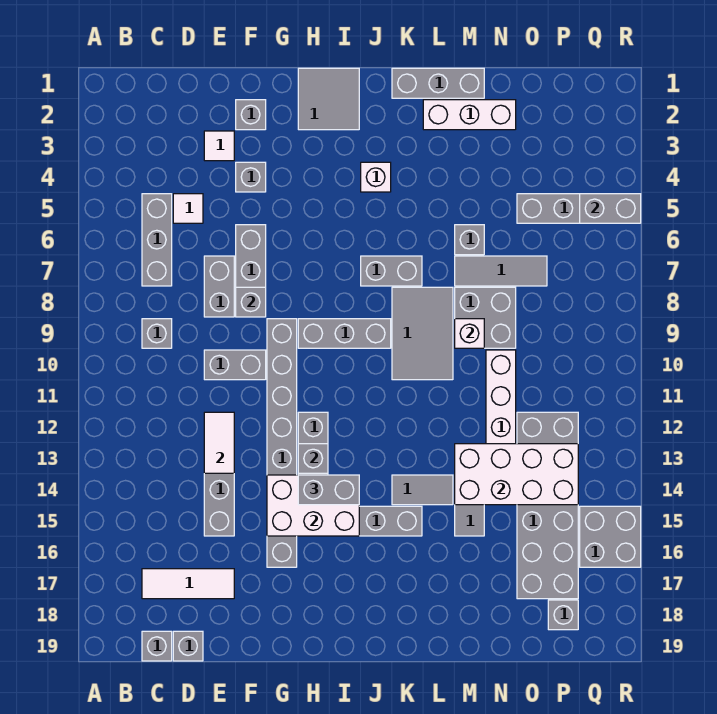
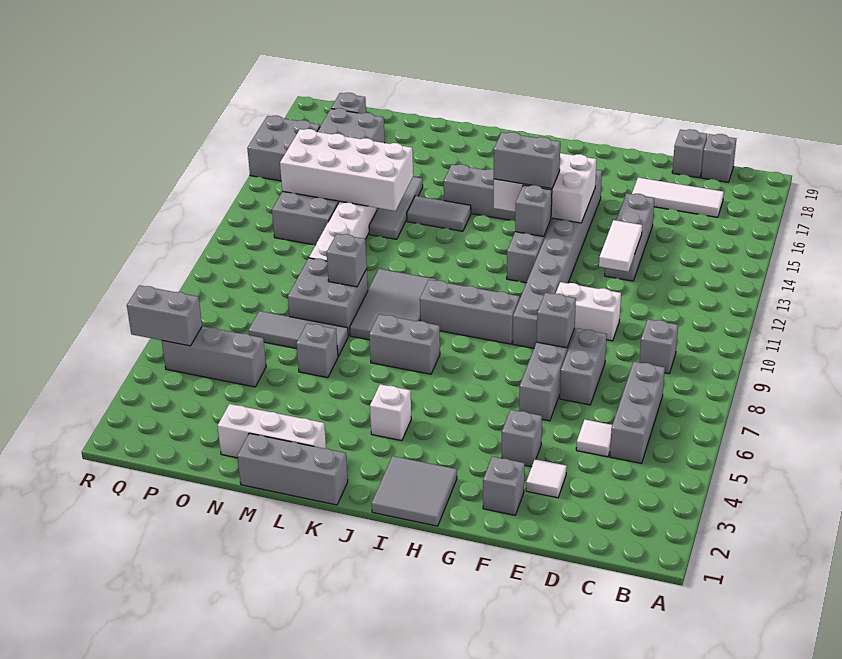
grey brick E10:F10 level 1 -> white brick E10:F10 level 1
white brick M9 level 2 -> grey brick M9 level 2

